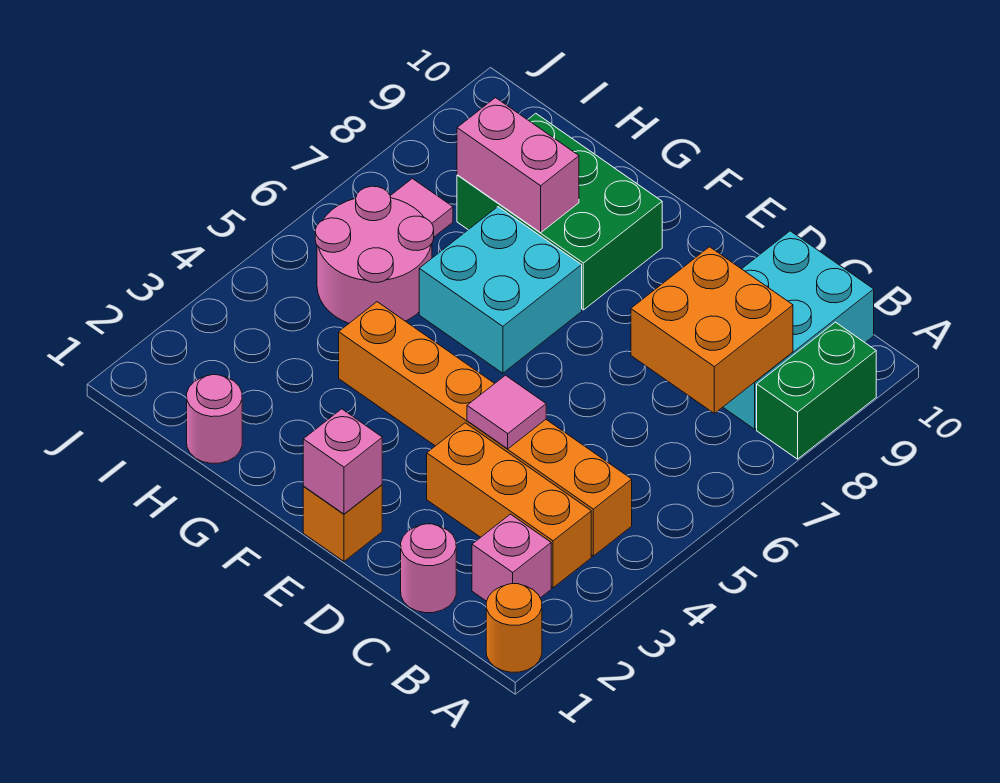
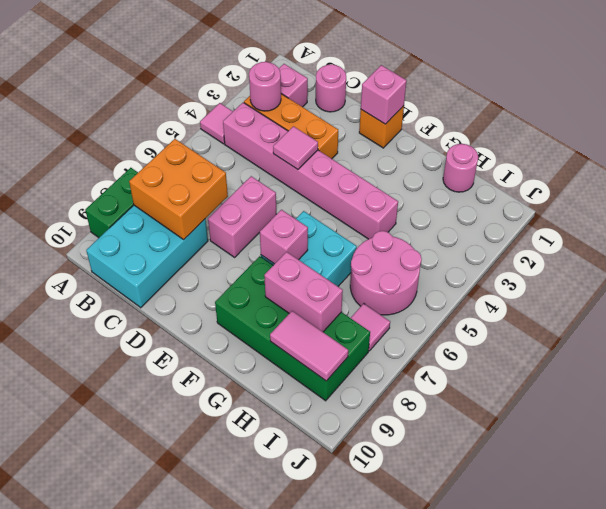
orange round brick A1 level 1 -> none
none -> pink tile A4 level 1
none -> pink round brick B3 level 2
orange brick B4:G4 level 1 -> pink brick B4:G4 level 1
none -> pink brick D6:D7 level 1
none -> pink brick F7 level 2
green brick F8:H9 level 1 -> green brick F8:I9 level 1
none -> pink tile H9:I9 level 2

